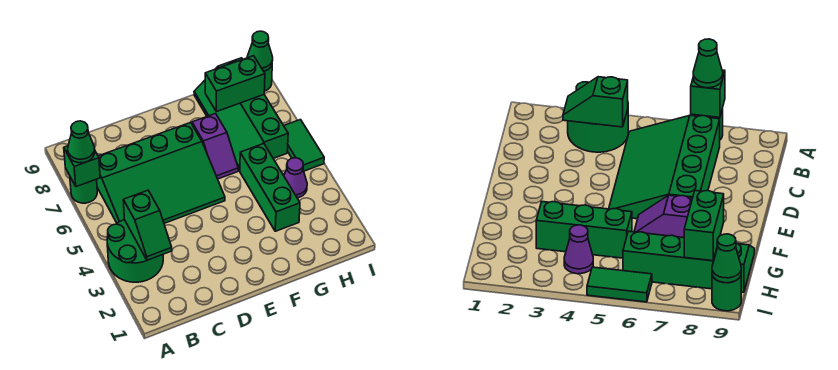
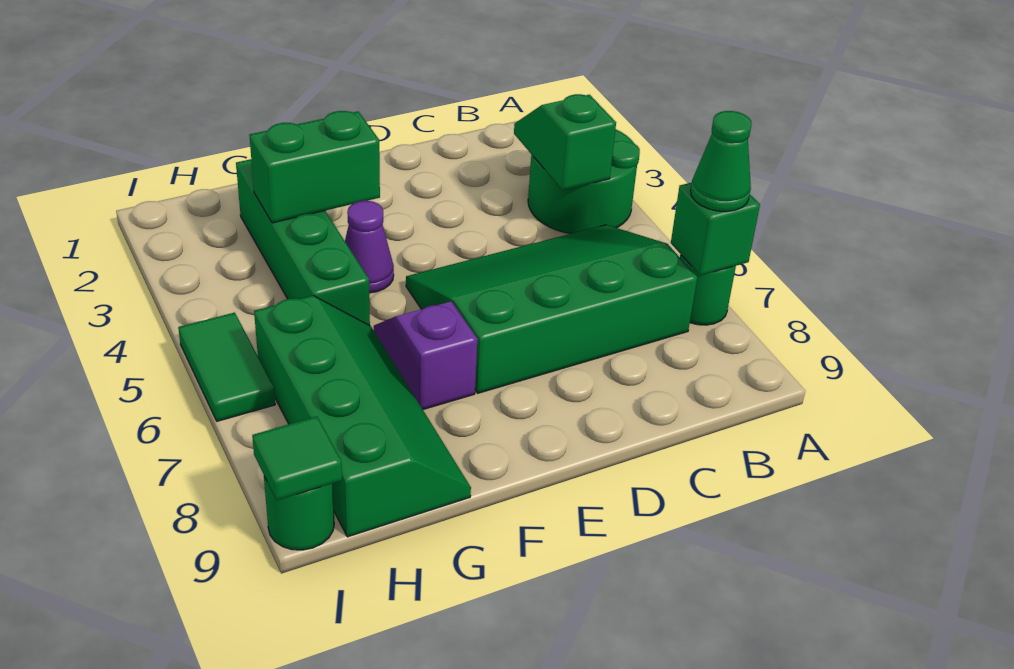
green brick G3:G5 level 1 -> green brick G2:G5 level 1
green brick G8:H8 level 2 -> green brick F3:G3 level 2
purple cone H4 level 1 -> purple cone F4 level 1
green cone I9 level 2 -> green tile I9 level 2

